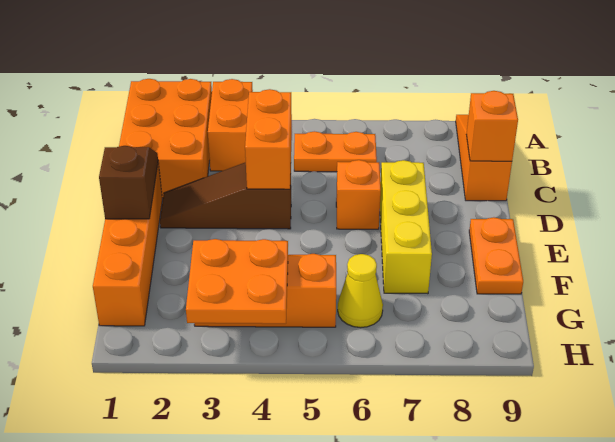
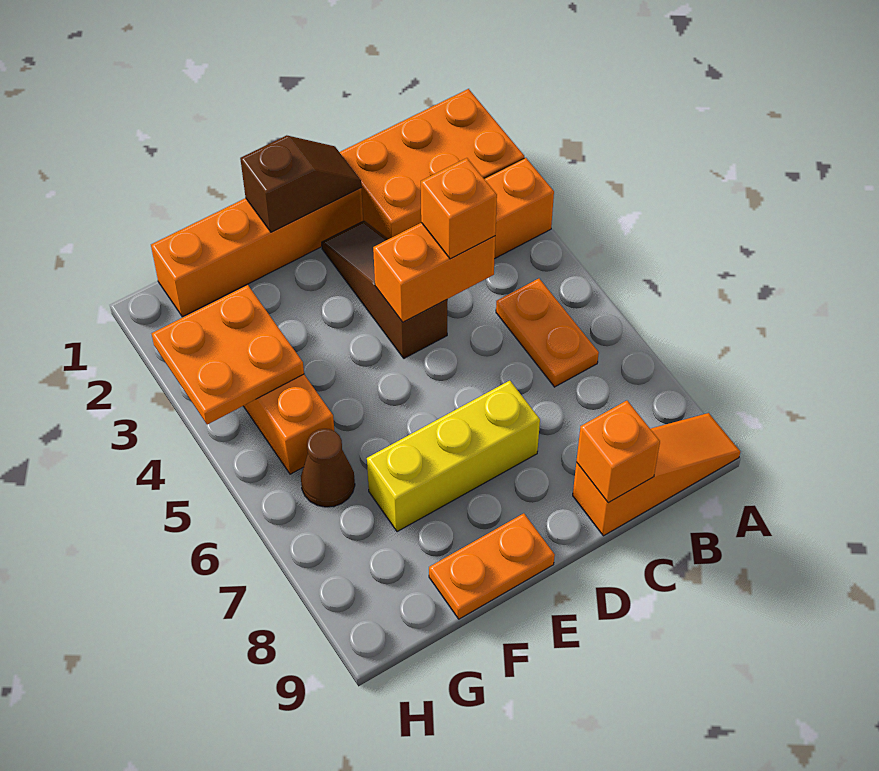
orange brick D6 level 1 -> orange brick C4 level 3
yellow cone G6 level 1 -> brown cone G6 level 1

